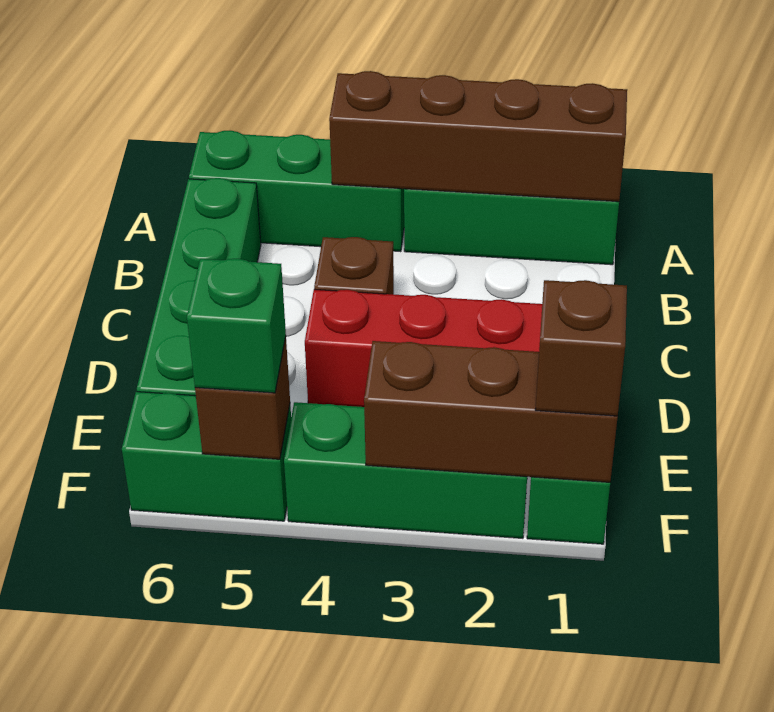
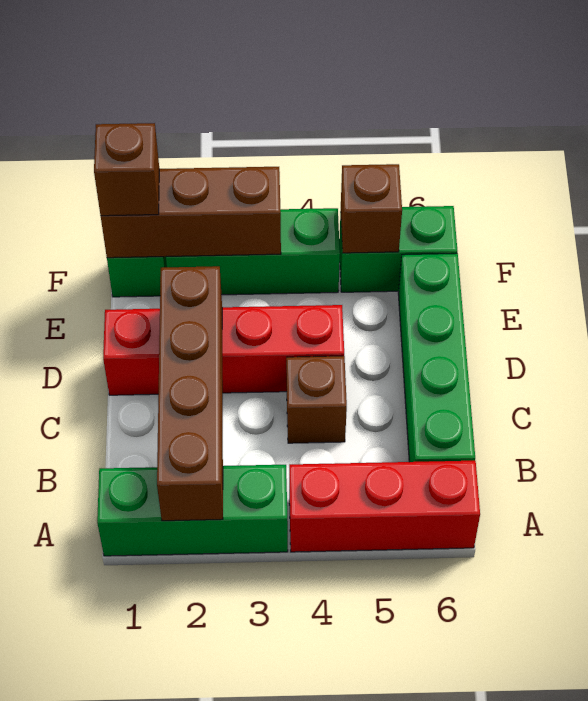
brown brick A1:A4 level 2 -> brown brick A2:D2 level 2
green brick A4:A6 level 1 -> red brick A4:A6 level 1
green brick F5 level 3 -> none

